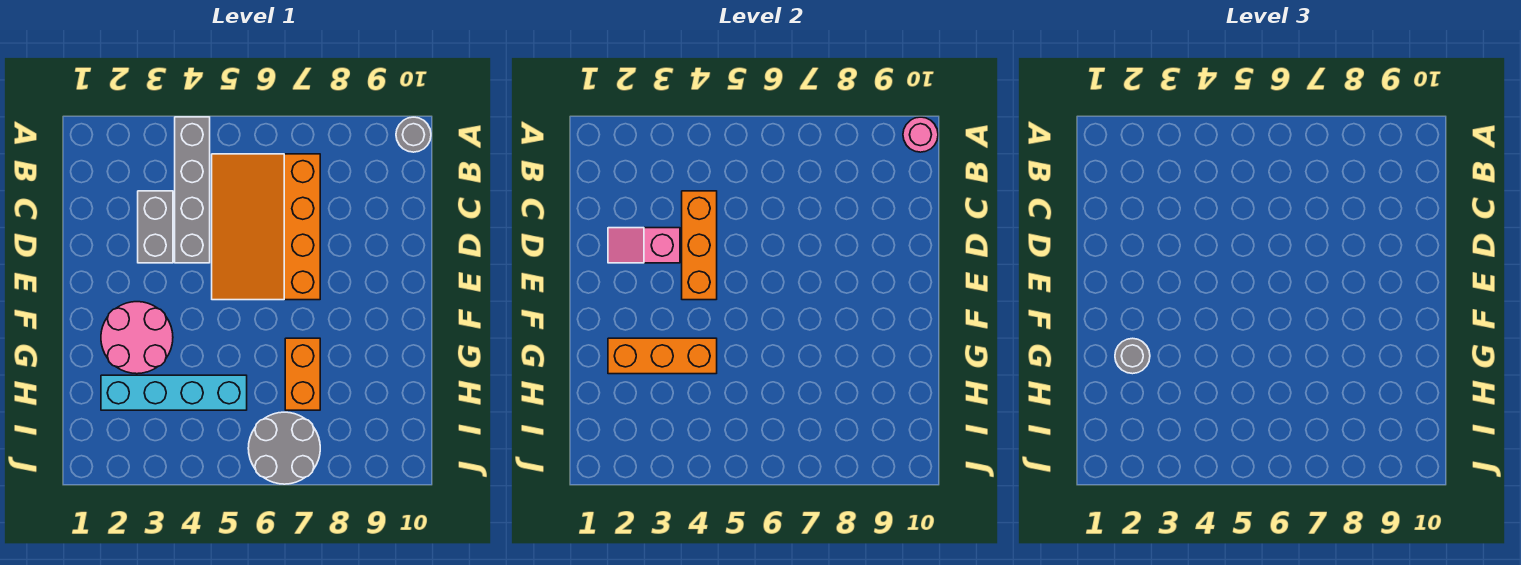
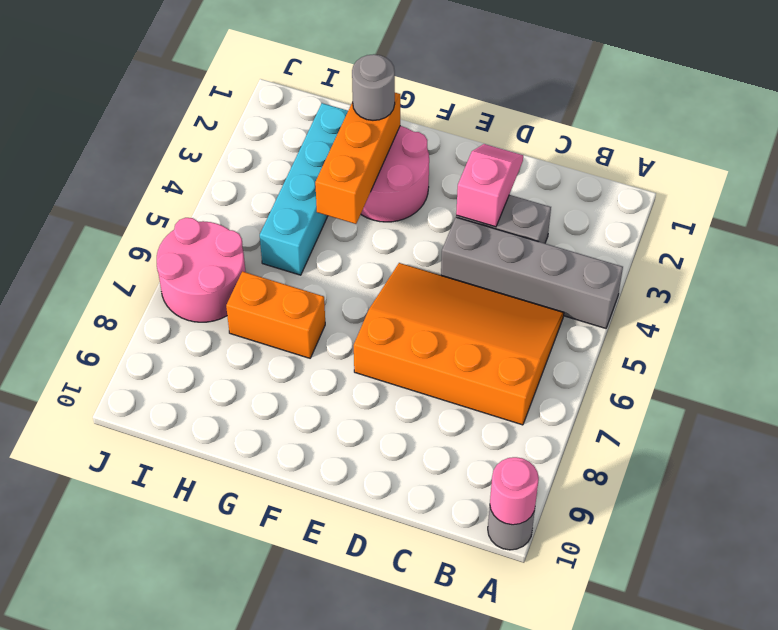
orange brick C4:E4 level 2 -> none
grey round brick I6:J7 level 1 -> pink round brick I6:J7 level 1

